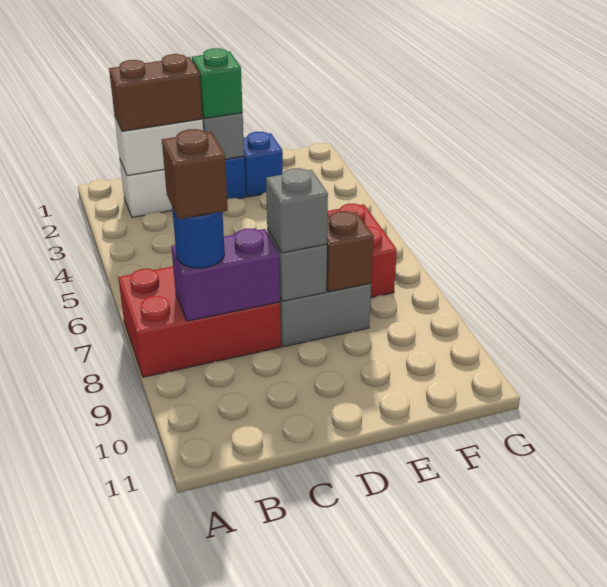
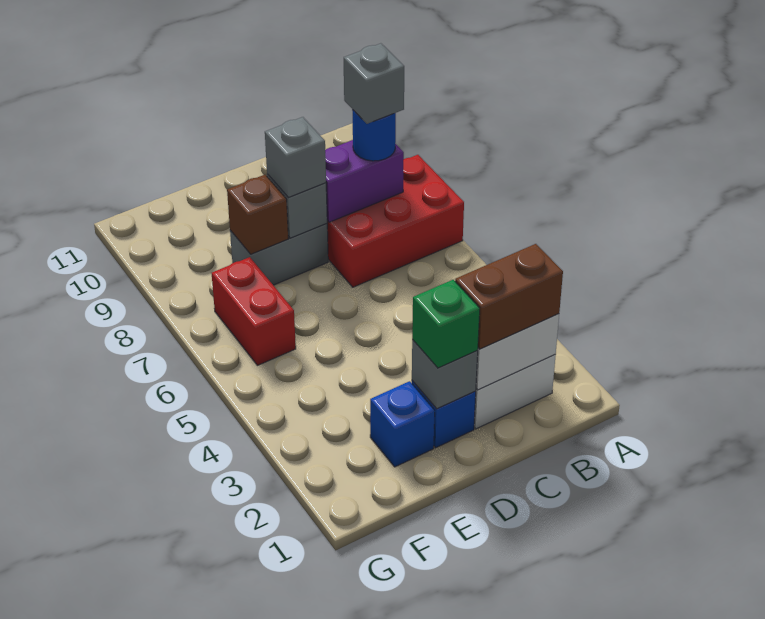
brown brick B8 level 4 -> grey brick B8 level 4

